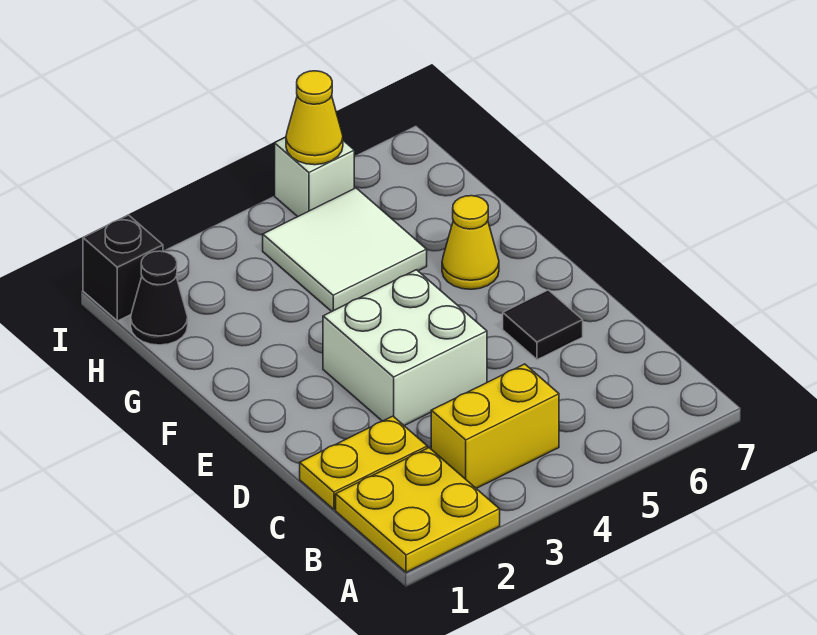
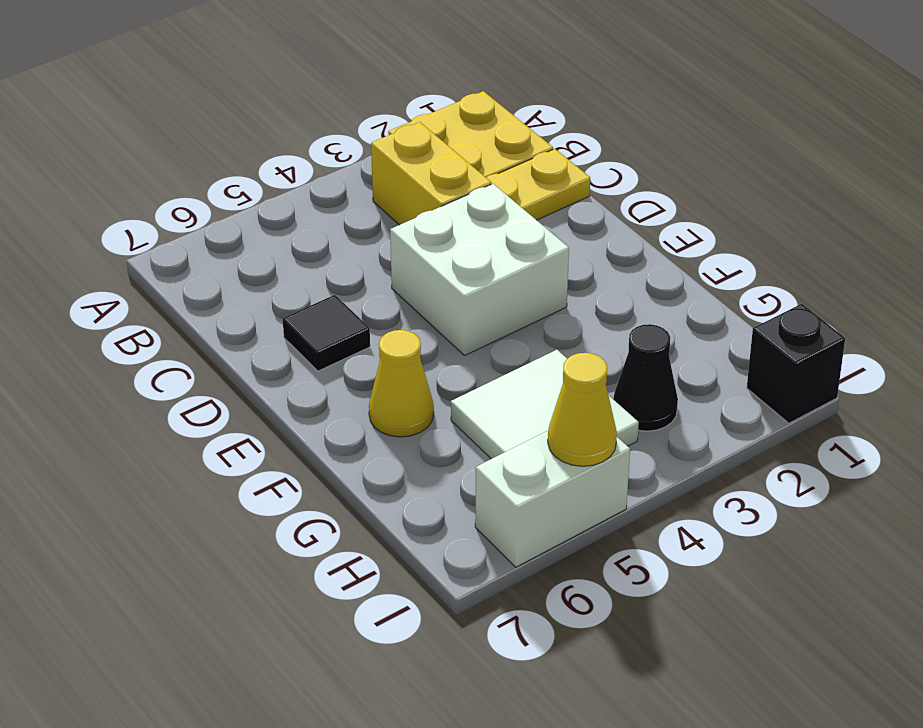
yellow brick B3:B4 level 1 -> yellow brick B3:C3 level 1
black cone H1 level 1 -> black cone H3 level 1
white brick I5 level 1 -> white brick I5:I6 level 1

